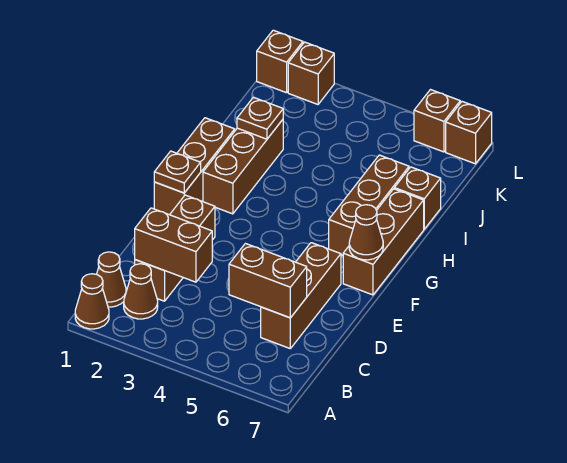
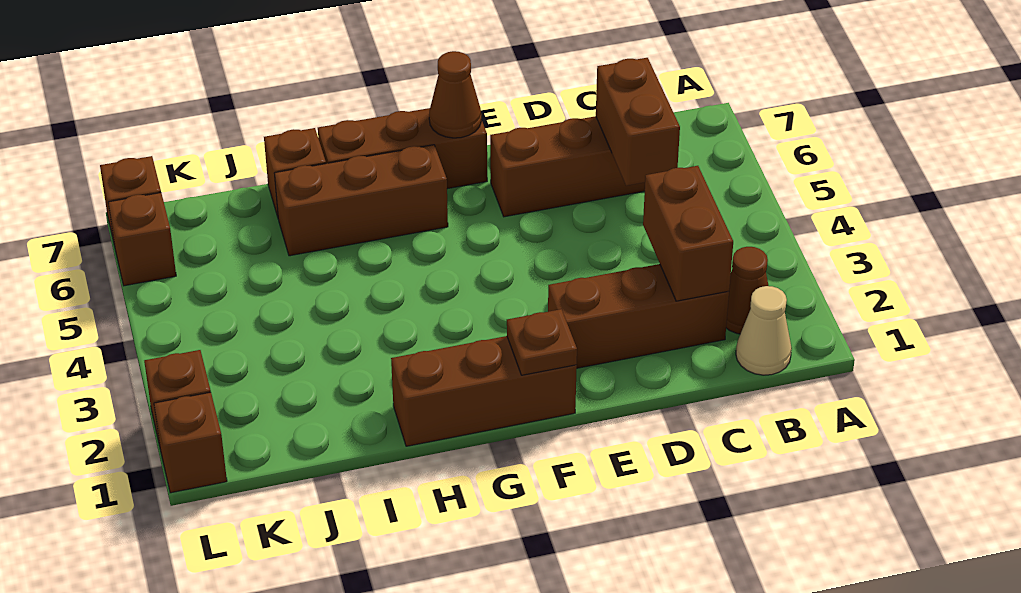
brown cone A1 level 1 -> none
brown cone B1 level 1 -> tan cone B1 level 1
brown brick G2:I2 level 1 -> none
brown plate I2 level 2 -> none

